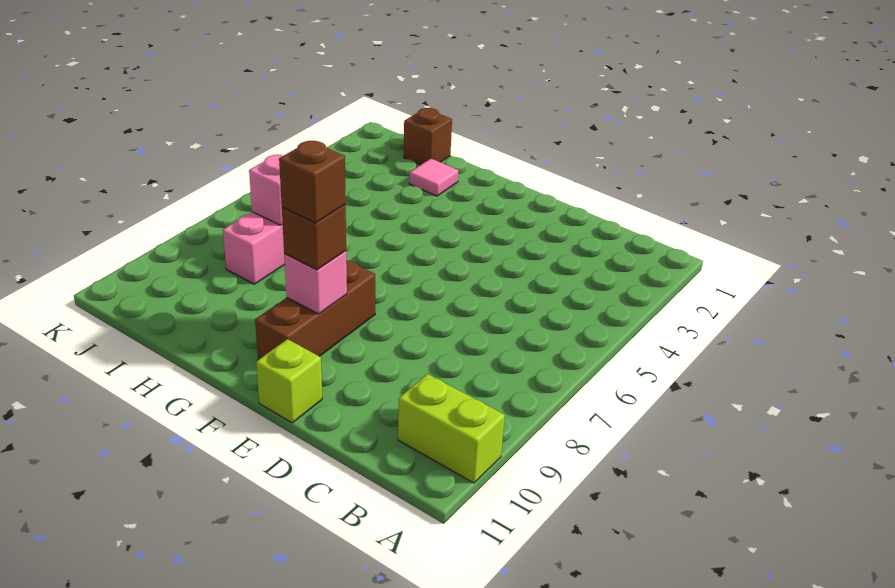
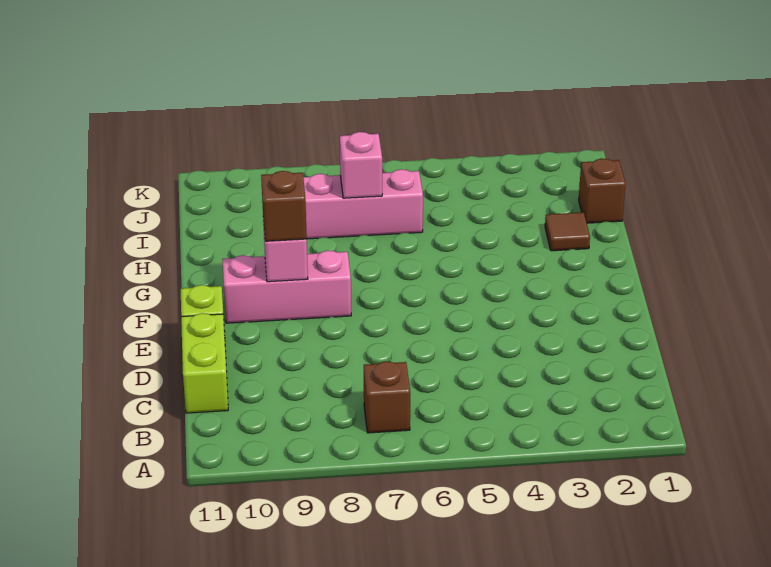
lime brick A10:B10 level 1 -> lime brick C11:D11 level 1
brown brick F8:F10 level 1 -> pink brick F8:F10 level 1
brown brick F9 level 4 -> brown brick B7 level 1
pink tile H2 level 1 -> brown tile H2 level 1

